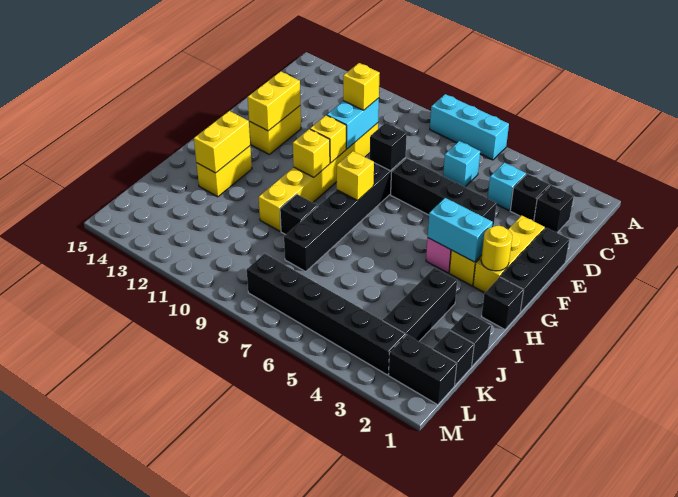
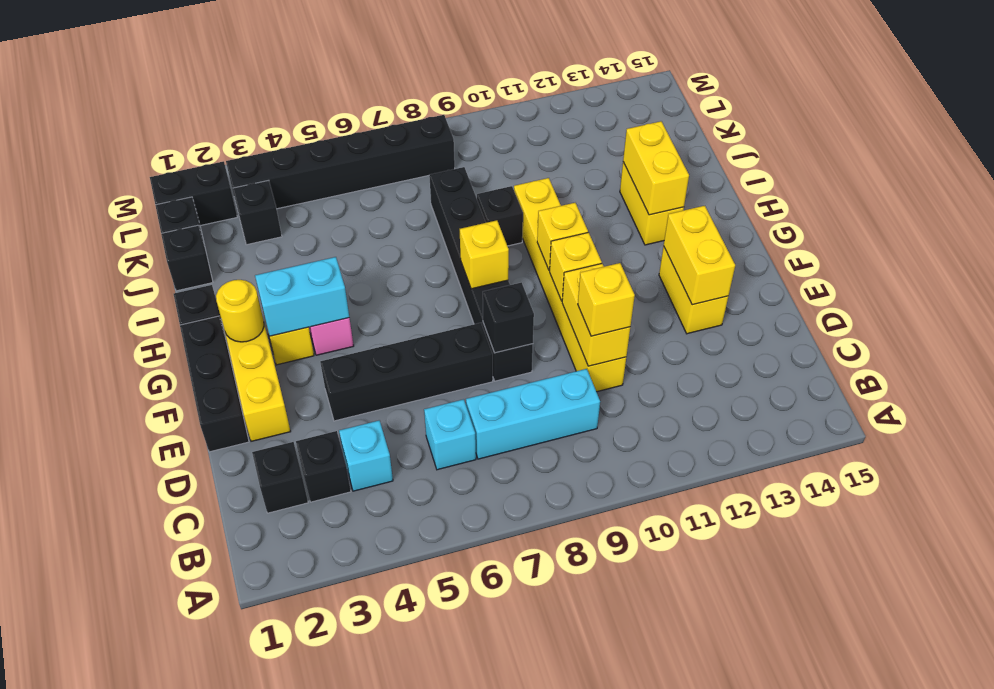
cyan brick A6:A8 level 1 -> cyan brick C7:C9 level 1
cyan brick D10:E10 level 2 -> yellow brick D10:E10 level 2
black brick I3:K3 level 1 -> black brick K3 level 1

